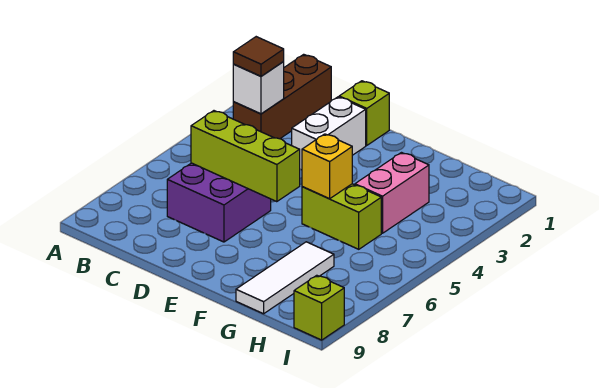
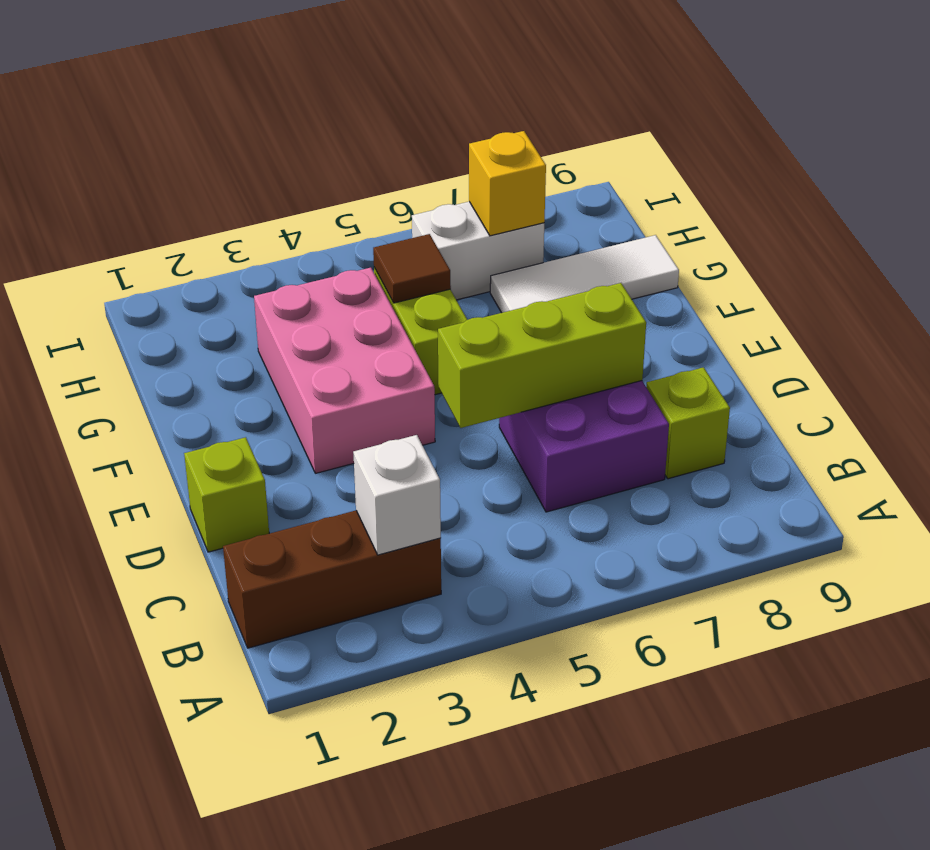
brown tile B3 level 3 -> brown tile G5 level 2
lime brick C6:E6 level 2 -> lime brick D5:D7 level 2
white brick D2:D3 level 1 -> white brick H6:H7 level 1
yellow brick F5 level 2 -> yellow brick H7 level 2
pink brick G3:G4 level 1 -> pink brick E3:G4 level 1
lime brick I9 level 1 -> lime brick C8 level 1

